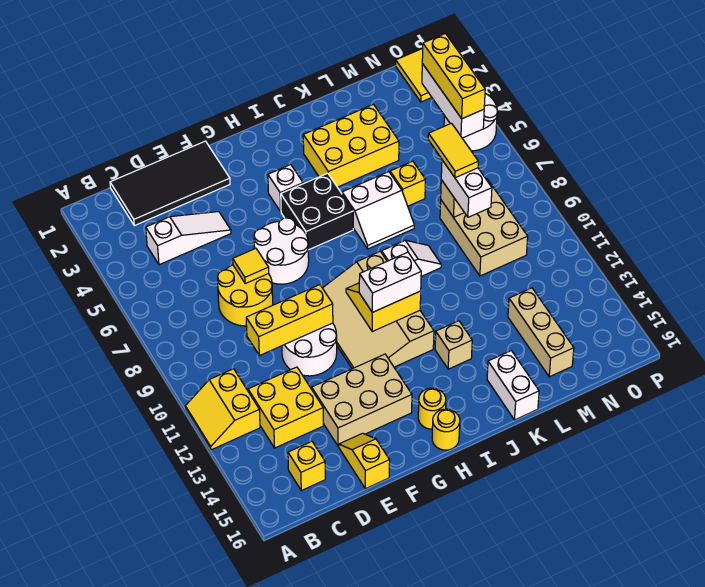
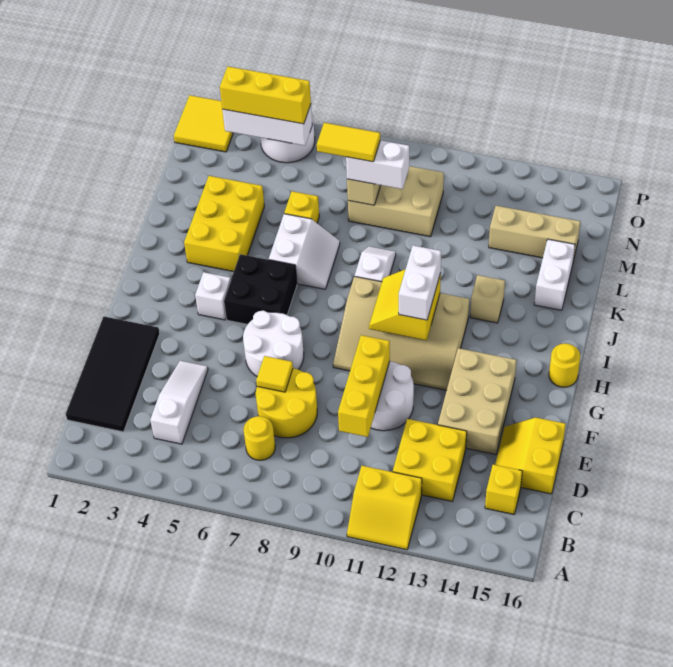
yellow slope E15:E16 level 1 top 16 -> yellow slope D15:E16 level 1 top 16
yellow round brick H15 level 1 -> yellow round brick C7 level 1
white brick K15:K16 level 1 -> white brick K15:L15 level 1

